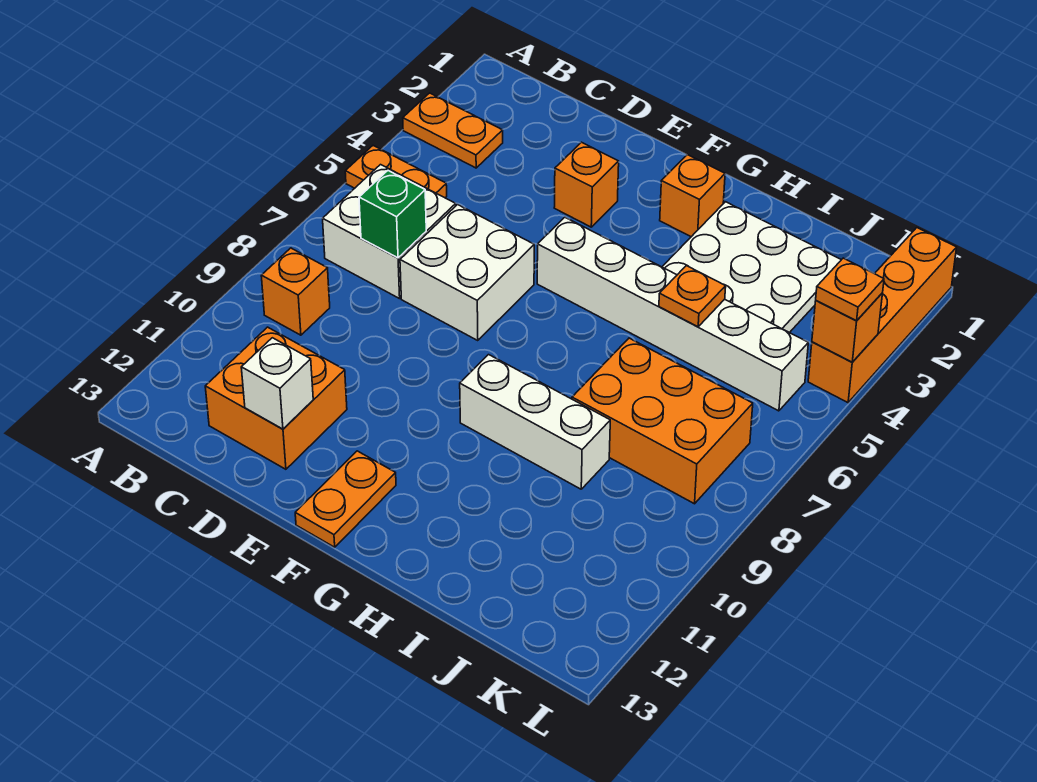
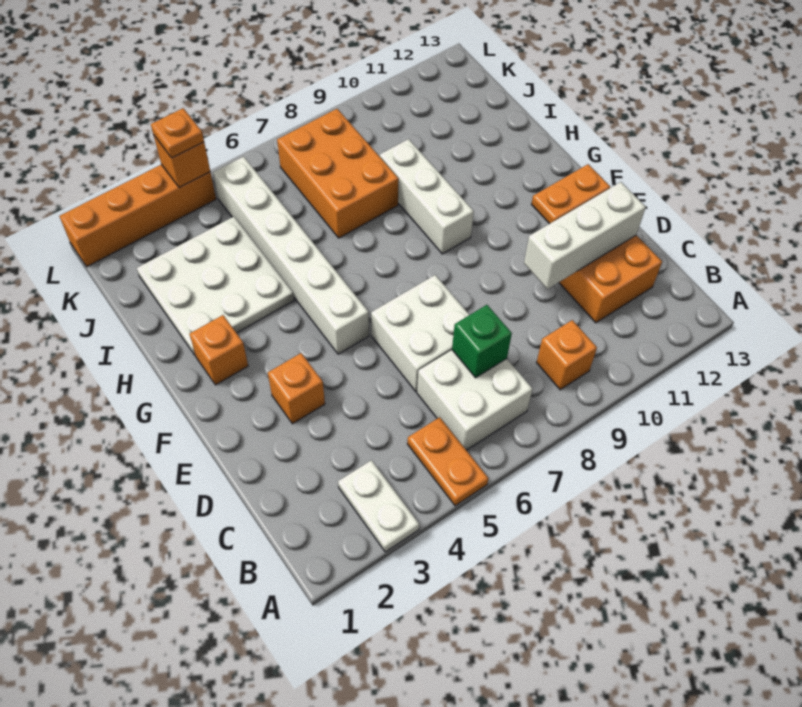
orange plate A3:B3 level 1 -> white plate A3:B3 level 1
white brick D12 level 2 -> white brick D10:D12 level 2
orange plate I5 level 2 -> none

